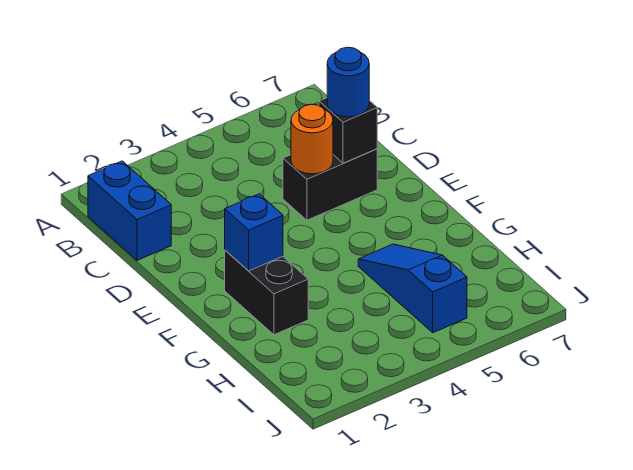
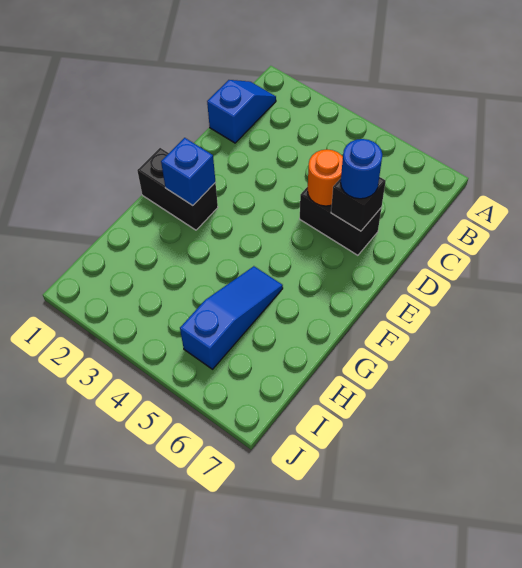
blue brick B1:C1 level 1 -> blue slope B1:C1 level 1 top C
black brick F2:G2 level 1 -> black brick F1:F2 level 1

